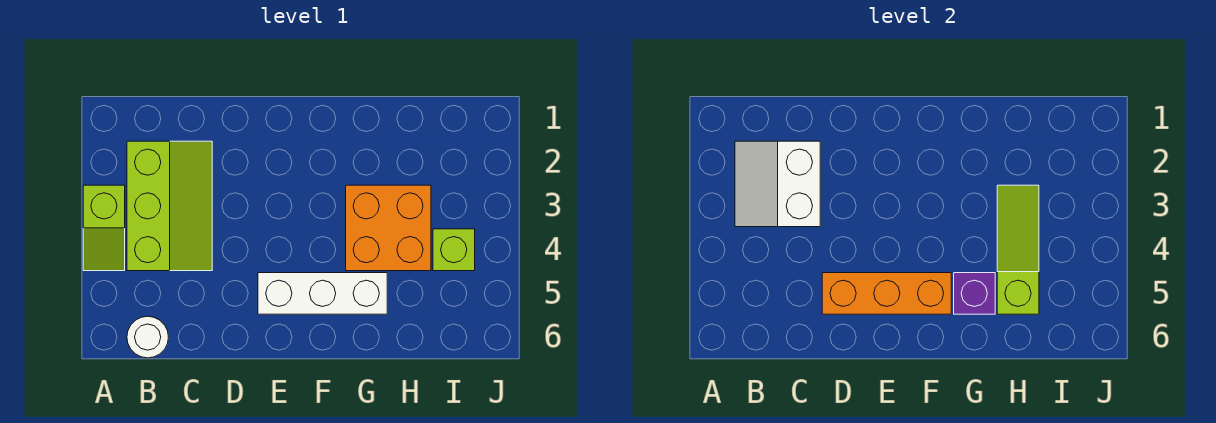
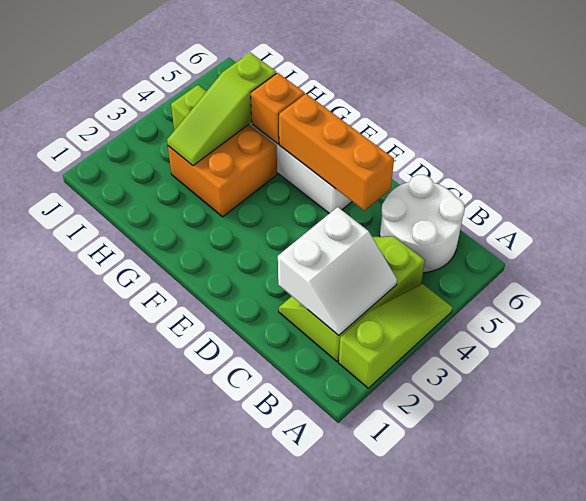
lime slope A3:A4 level 1 top 3 -> lime slope A2:A4 level 1 top 2
white round brick B6 level 1 -> white round brick B5:C6 level 1
purple brick G5 level 2 -> orange brick G5 level 2

